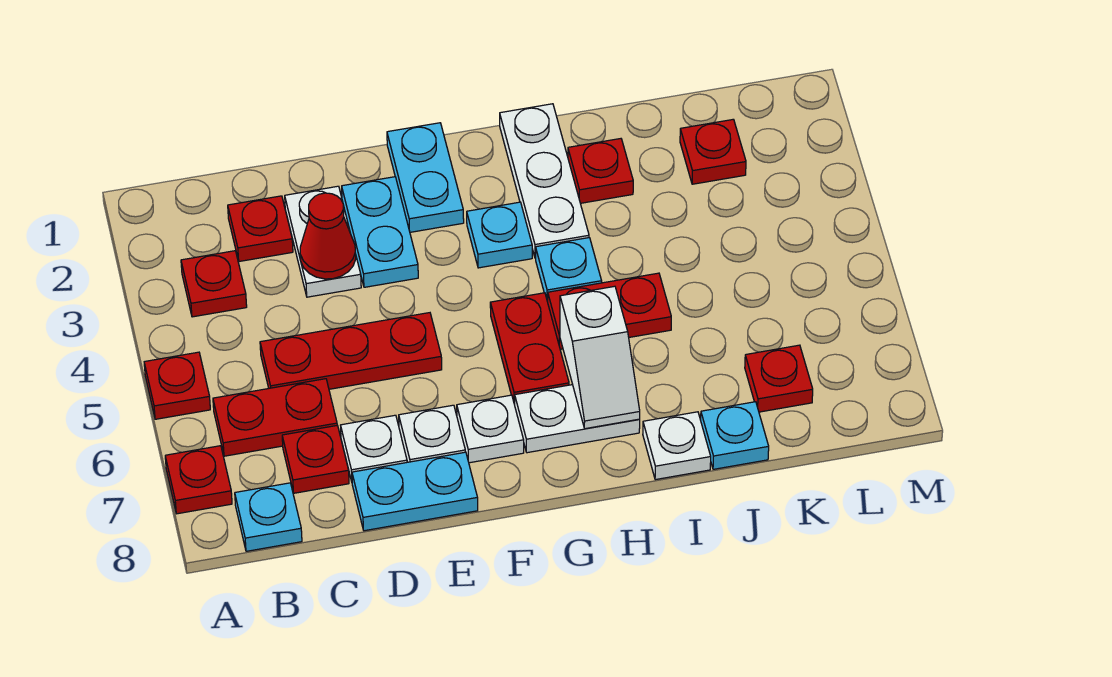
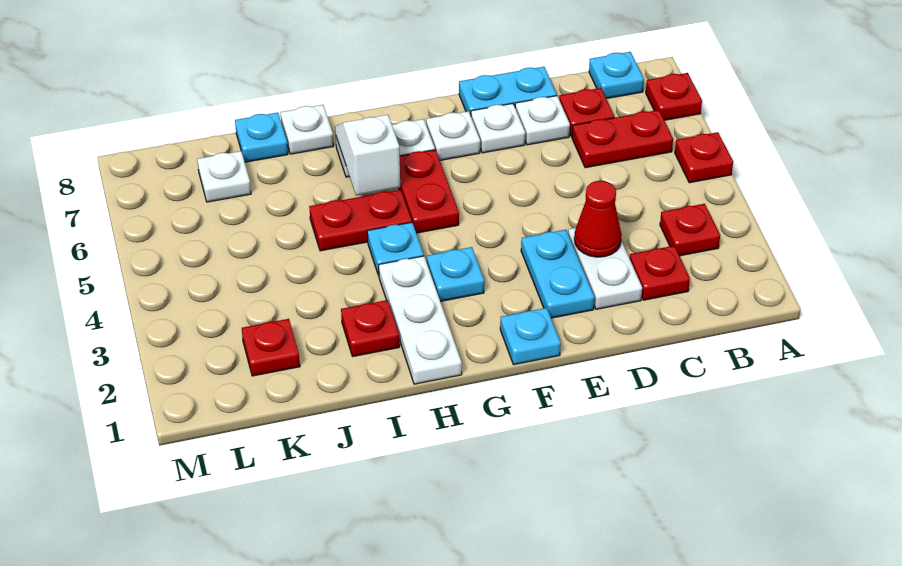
red plate C5:E5 level 1 -> none
cyan plate F1:F2 level 1 -> cyan plate F1 level 1
red plate K7 level 1 -> white plate K7 level 1

